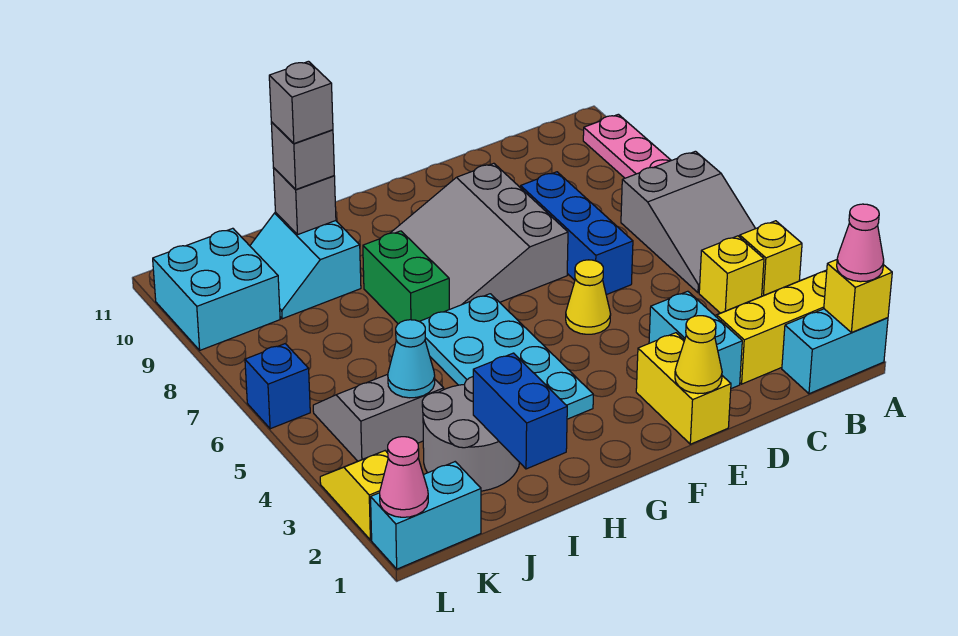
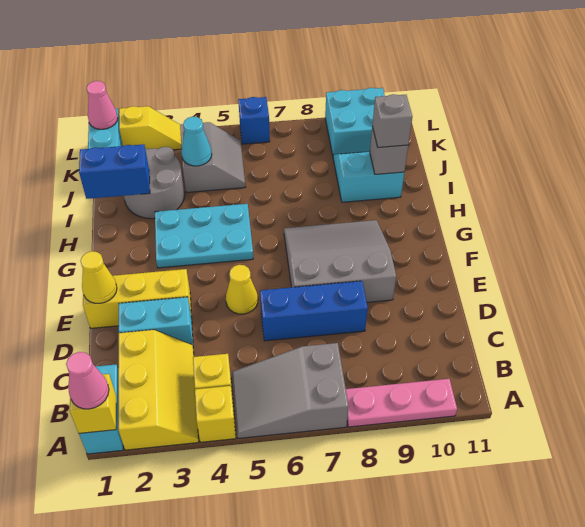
yellow brick E1:E2 level 1 -> yellow brick E1:E3 level 1
cyan plate G3:H6 level 1 -> cyan plate G3:H5 level 1
green brick H7:H8 level 1 -> none
grey brick I10 level 4 -> none

